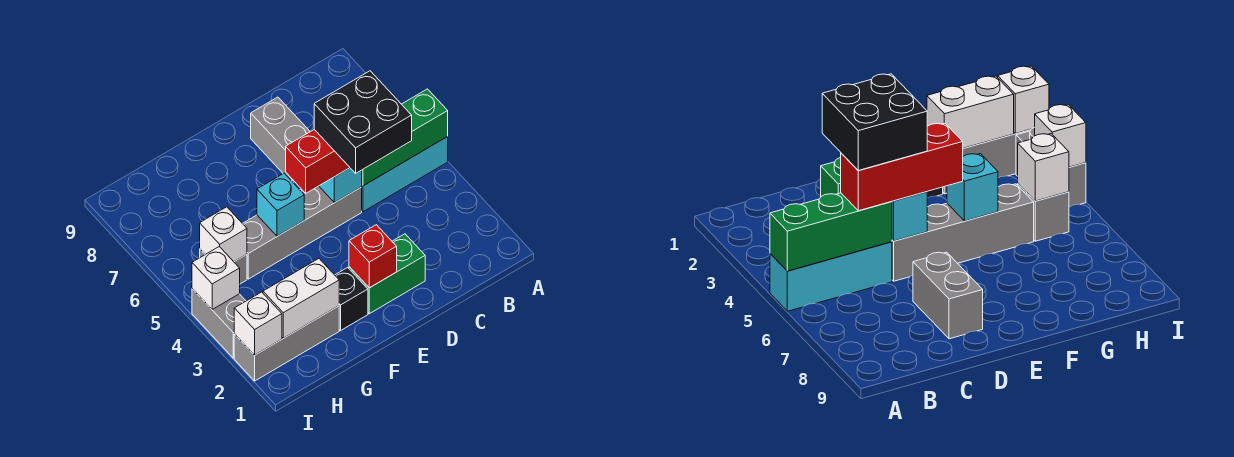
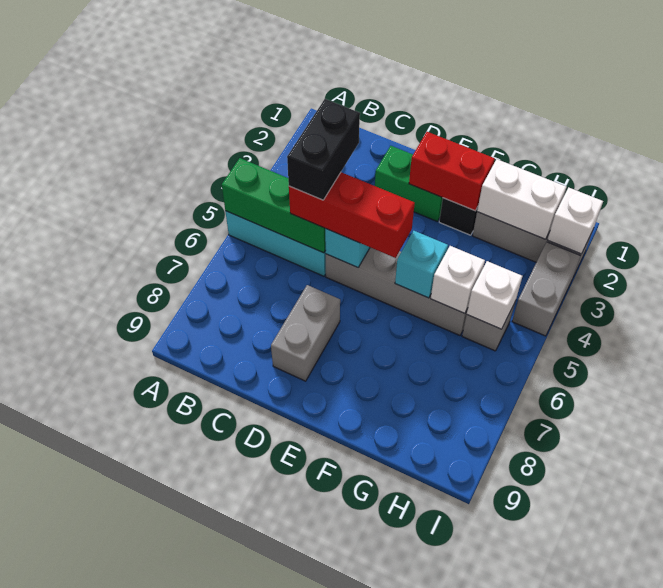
black brick C4:D5 level 4 -> black brick C4:C5 level 4
red brick E2 level 2 -> red brick E2:F2 level 2
white brick I4 level 2 -> white brick G5 level 2

